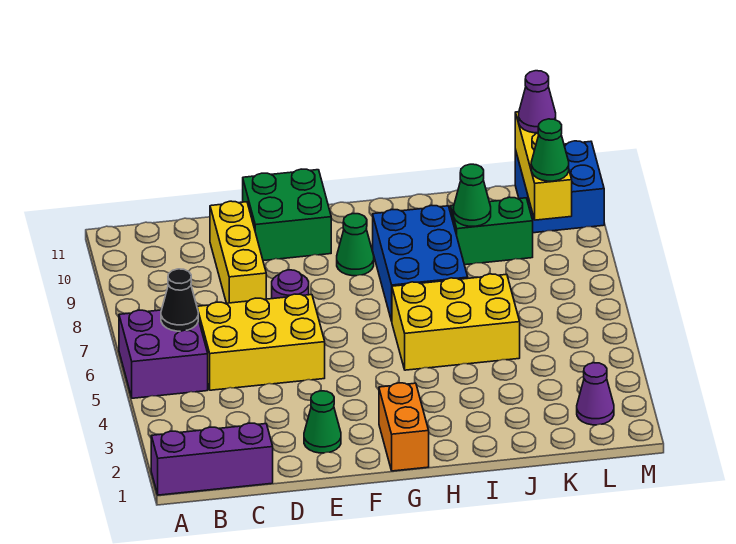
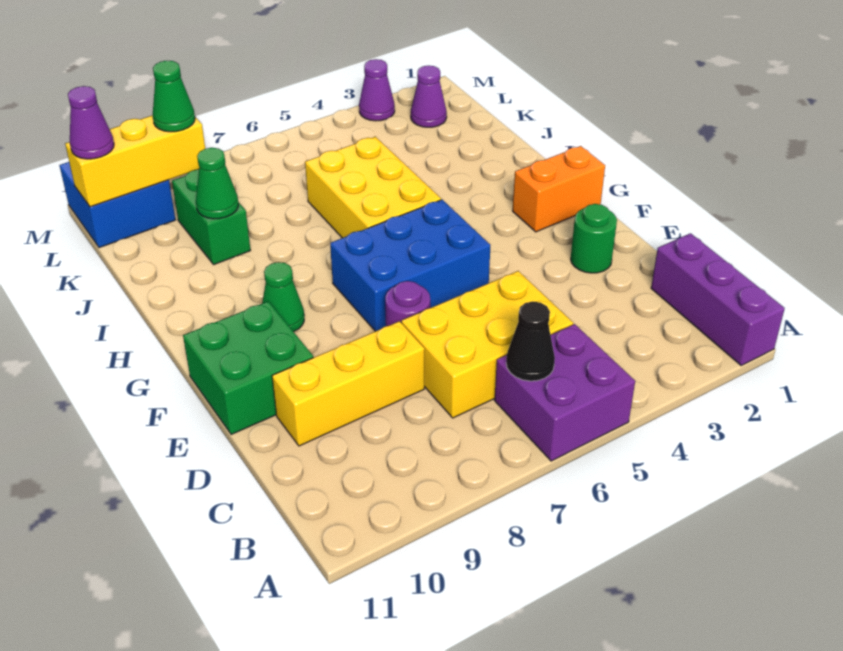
yellow brick C5:E6 level 1 -> yellow brick C5:D7 level 1
green cone E2 level 1 -> green round brick E2 level 1
blue brick H7:I9 level 1 -> blue brick F5:G7 level 1
none -> purple cone M3 level 1

